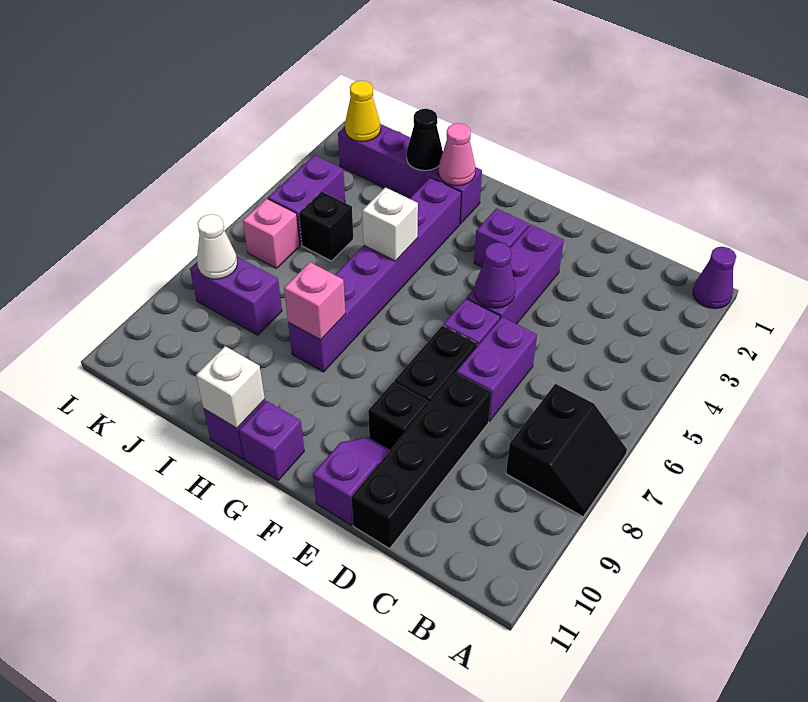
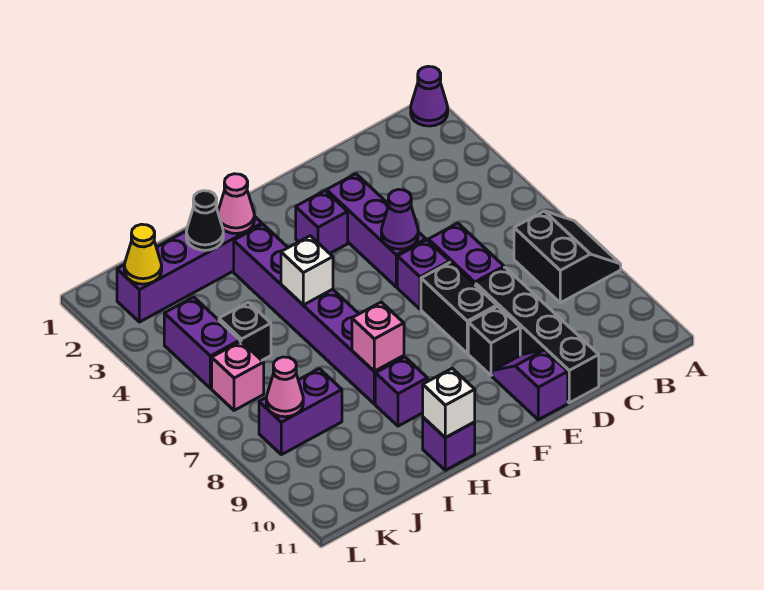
purple brick G11 level 1 -> purple brick H9 level 1
white cone K8 level 2 -> pink cone K8 level 2

